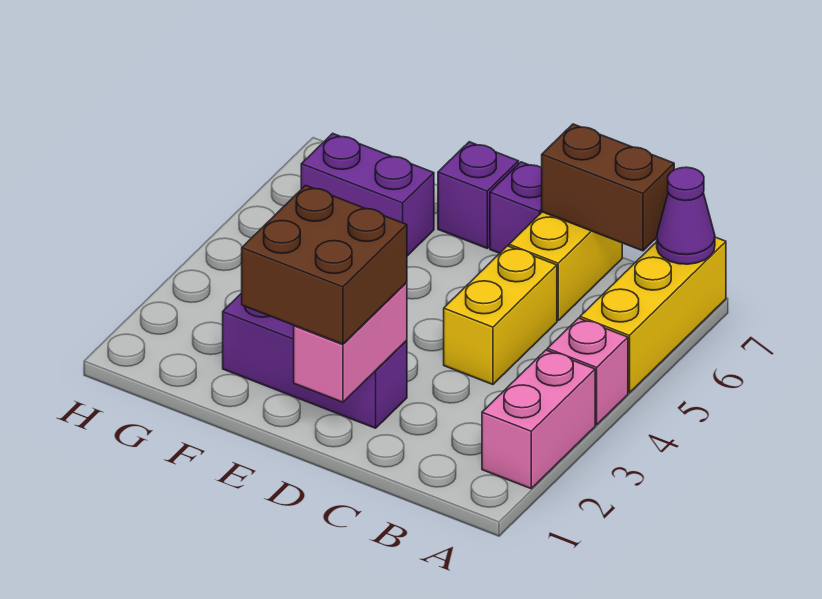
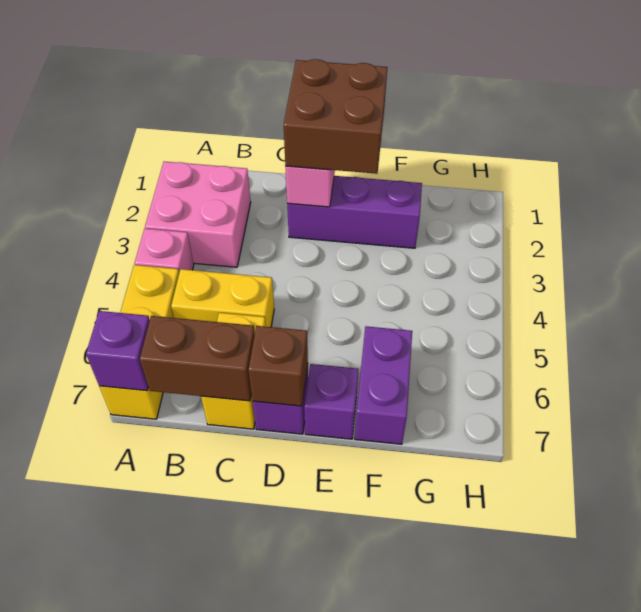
pink brick A2:A3 level 1 -> pink brick A2:B3 level 1
purple cone A7 level 2 -> purple brick A7 level 2
yellow brick C4:C5 level 1 -> yellow brick B5:C5 level 1
none -> brown brick D7 level 2
purple brick F6:G6 level 1 -> purple brick F6:F7 level 1

